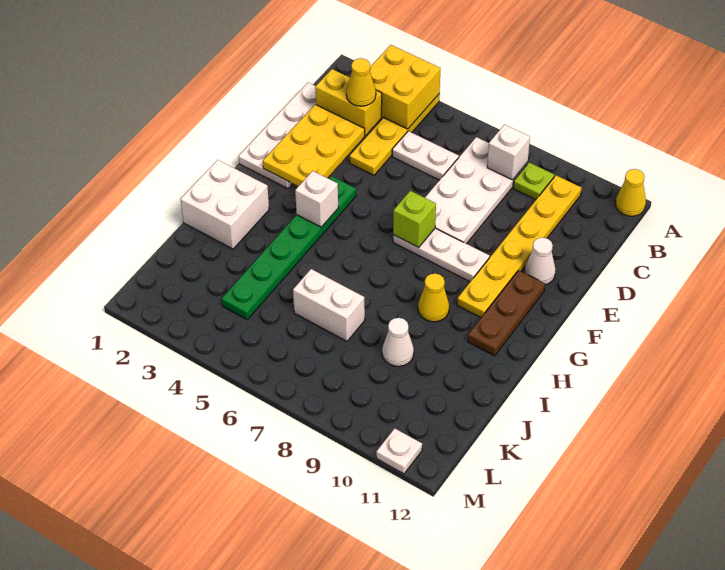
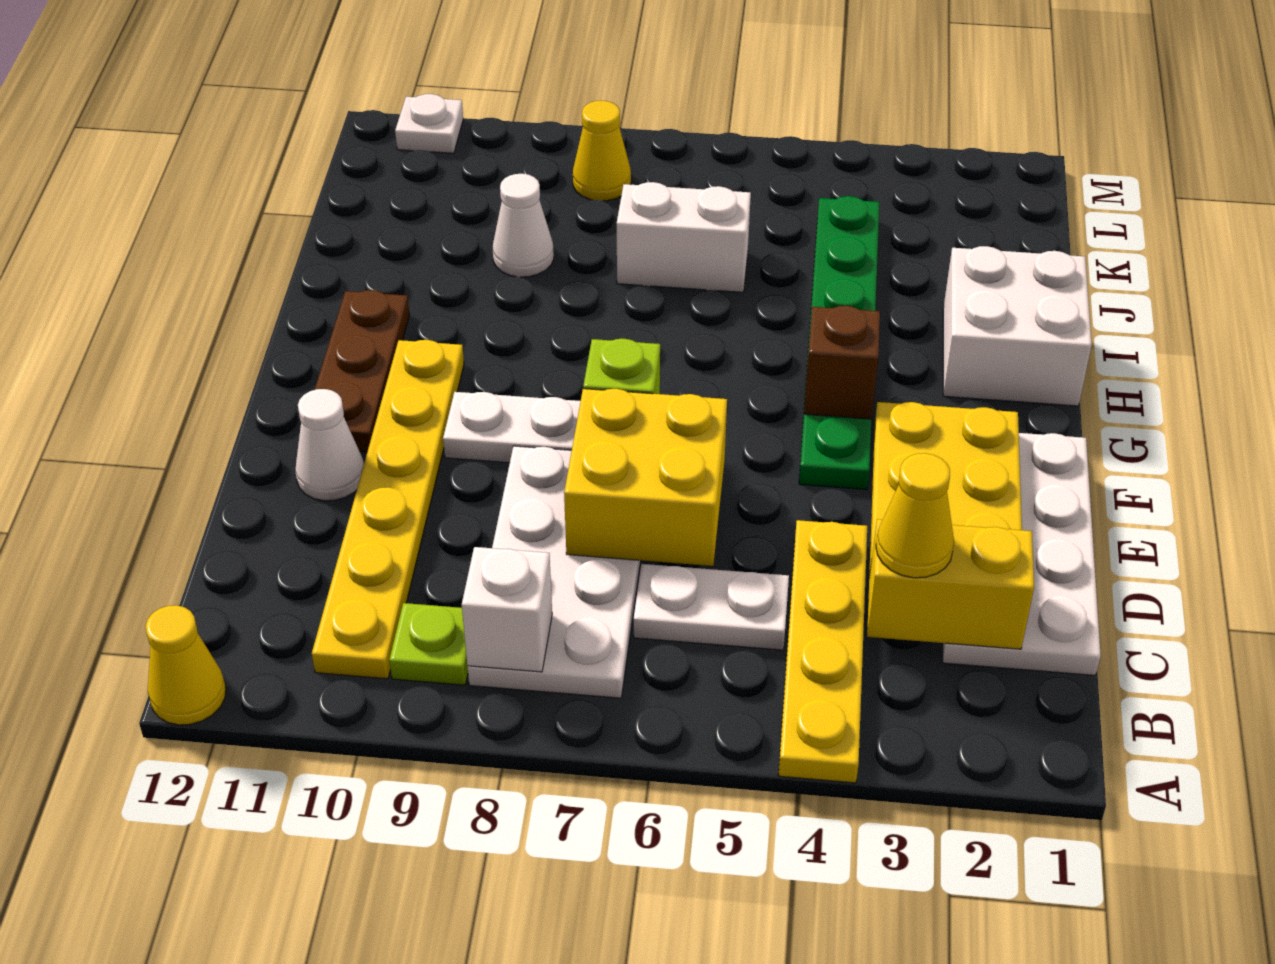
yellow brick A3:B4 level 2 -> yellow brick D6:E7 level 2
white brick G4 level 2 -> brown brick G4 level 2
yellow cone H9 level 1 -> yellow cone L8 level 1

